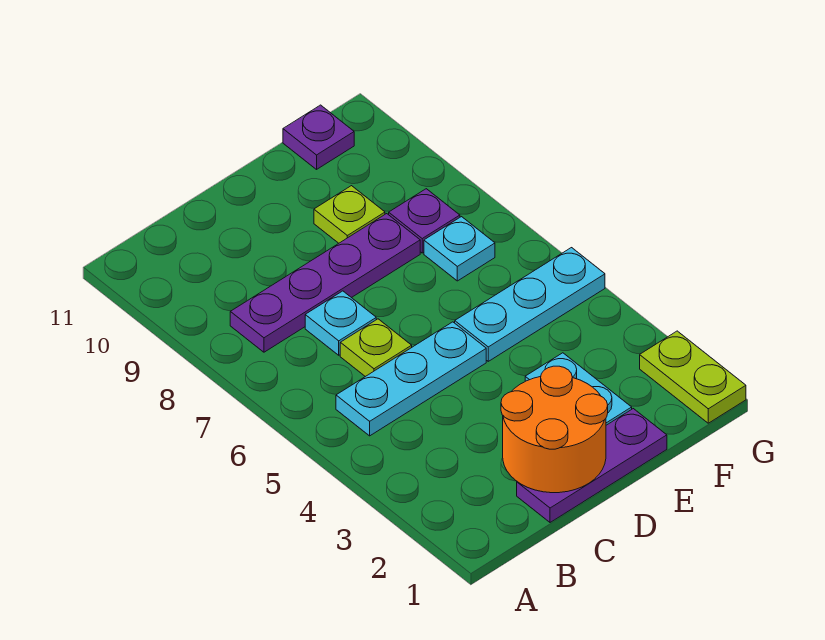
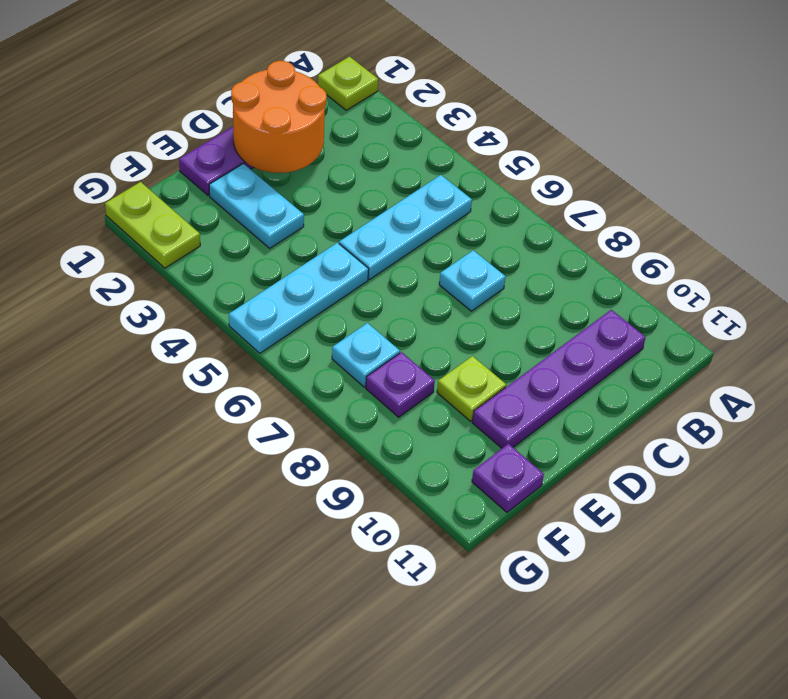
purple plate B8:E8 level 1 -> purple plate B10:E10 level 1
lime plate C6 level 1 -> lime plate A1 level 1

